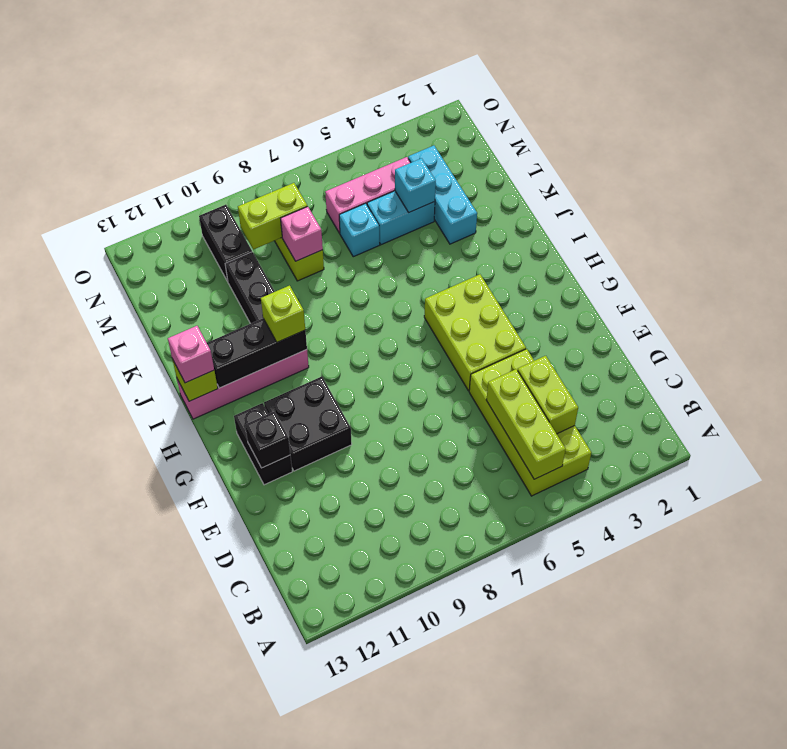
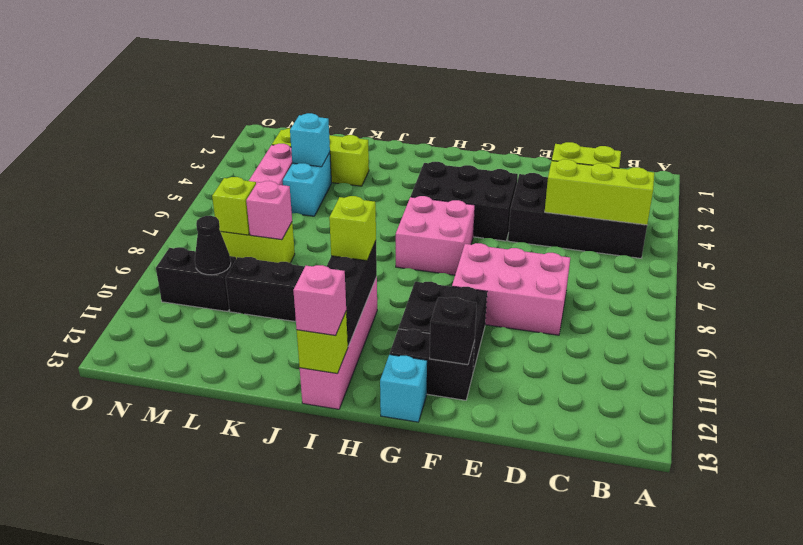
lime brick B4:E5 level 1 -> black brick B4:E5 level 1
none -> pink brick D8:F9 level 1
lime brick F4:H5 level 1 -> black brick F4:H5 level 1
none -> pink brick G6:H7 level 1
cyan brick K3:M3 level 1 -> lime brick K3:M3 level 1
cyan brick L6 level 1 -> cyan brick G13 level 1
lime brick M8:M9 level 2 -> lime brick M8 level 2
none -> black cone M10 level 2

